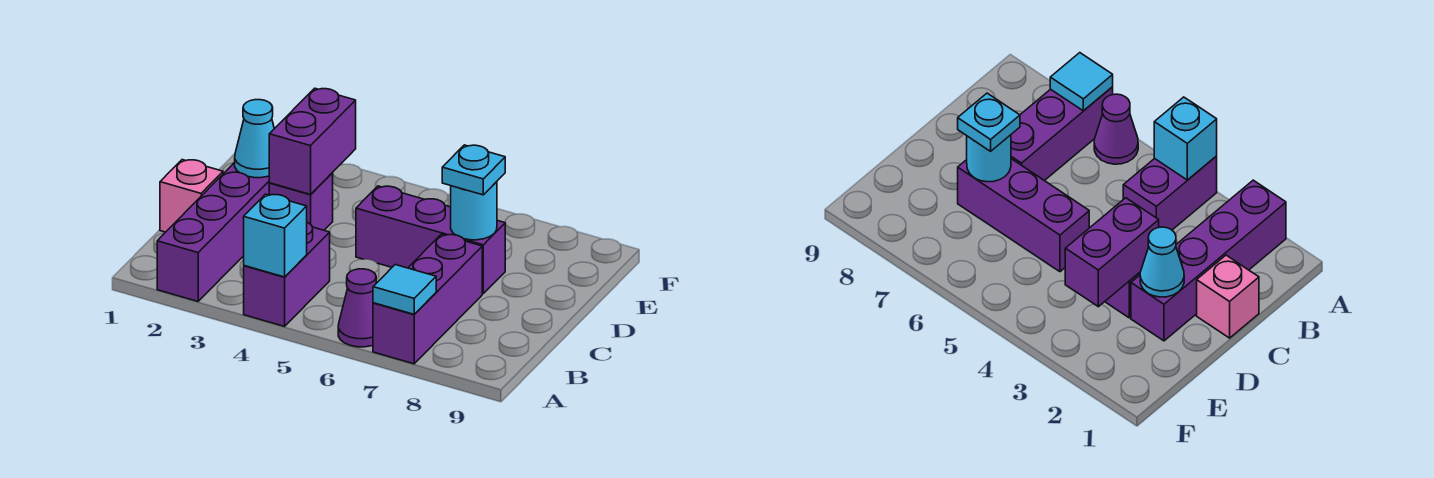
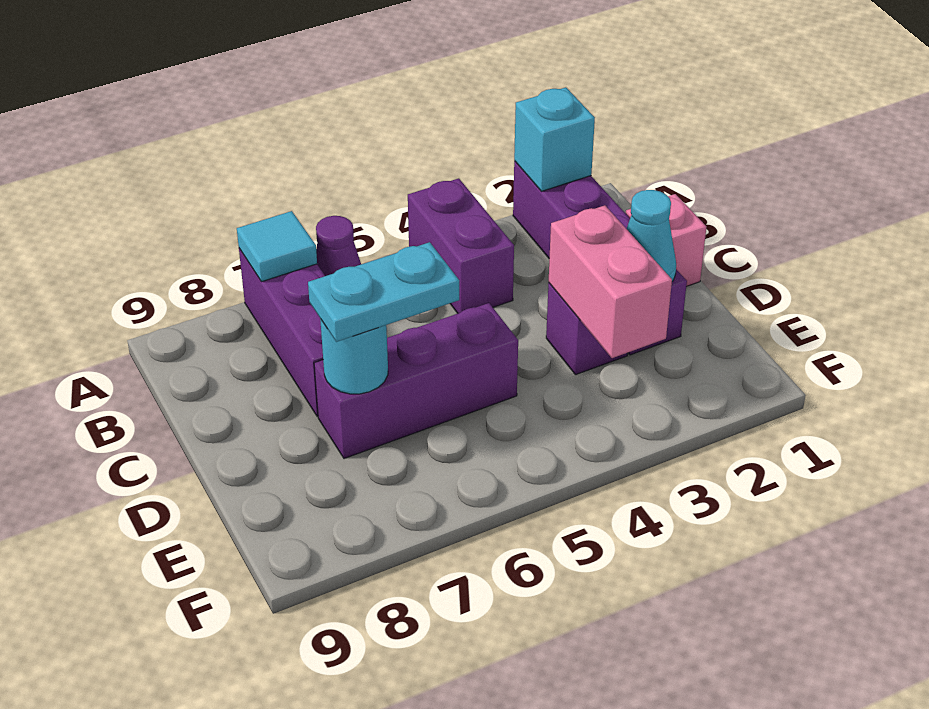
cyan brick A4 level 2 -> cyan brick A2 level 2
purple brick D3:E3 level 2 -> pink brick D3:E3 level 2
cyan plate D7 level 3 -> cyan plate D6:D7 level 3

